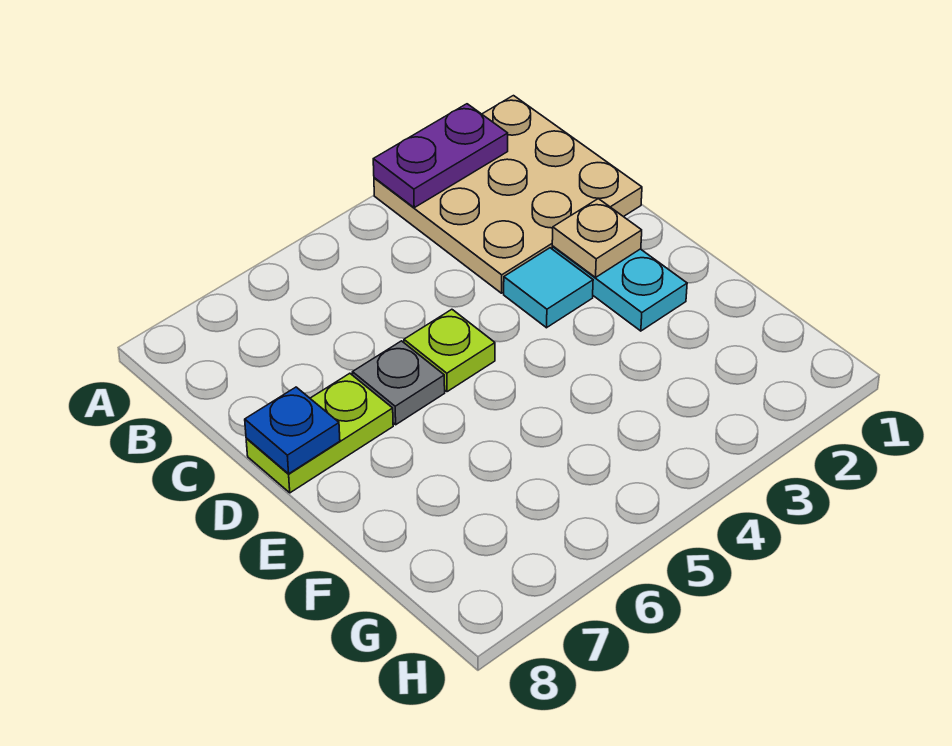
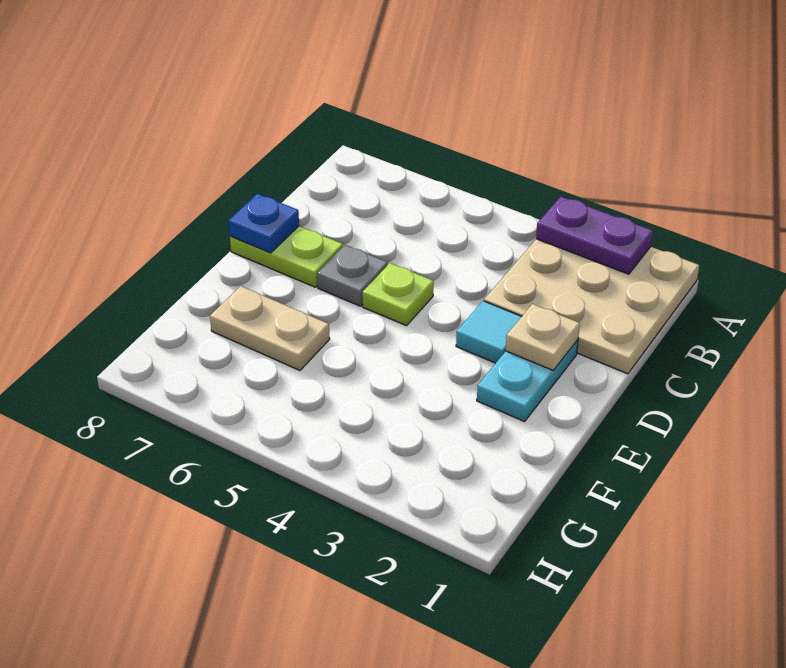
none -> tan plate F6:F7 level 1

